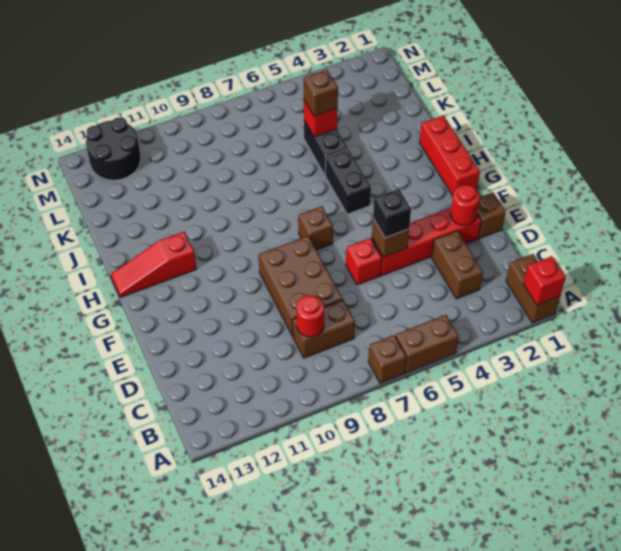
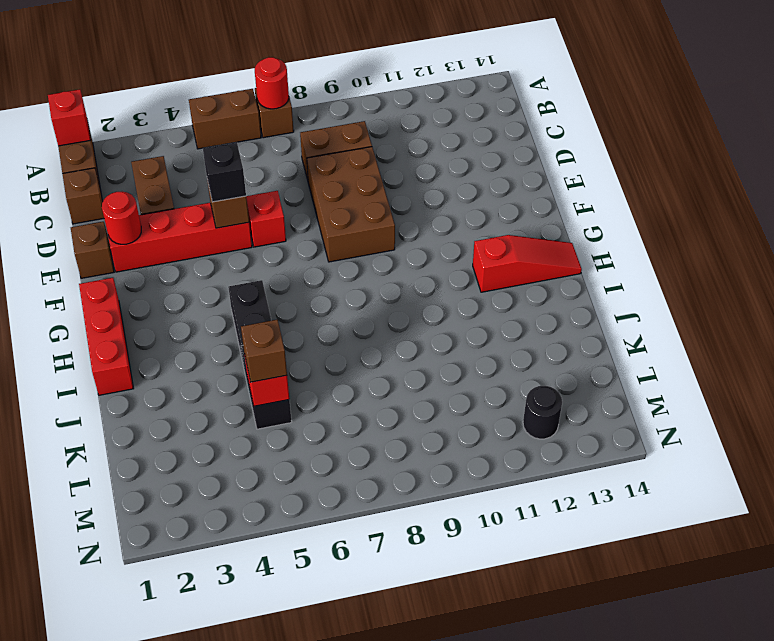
red round brick C9 level 2 -> red round brick A7 level 2
brown brick G7 level 1 -> brown brick C1 level 1
black round brick M12:N13 level 1 -> black round brick M12 level 1

